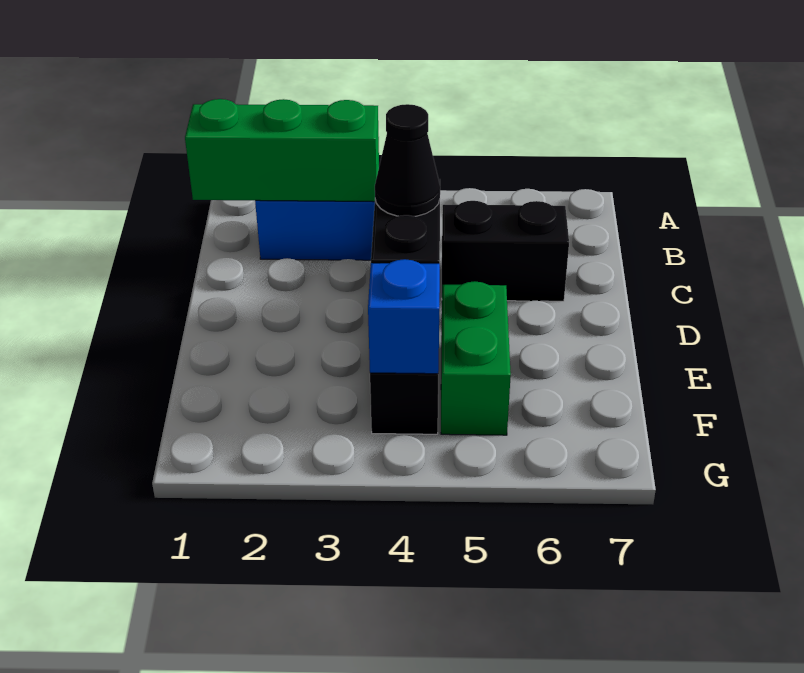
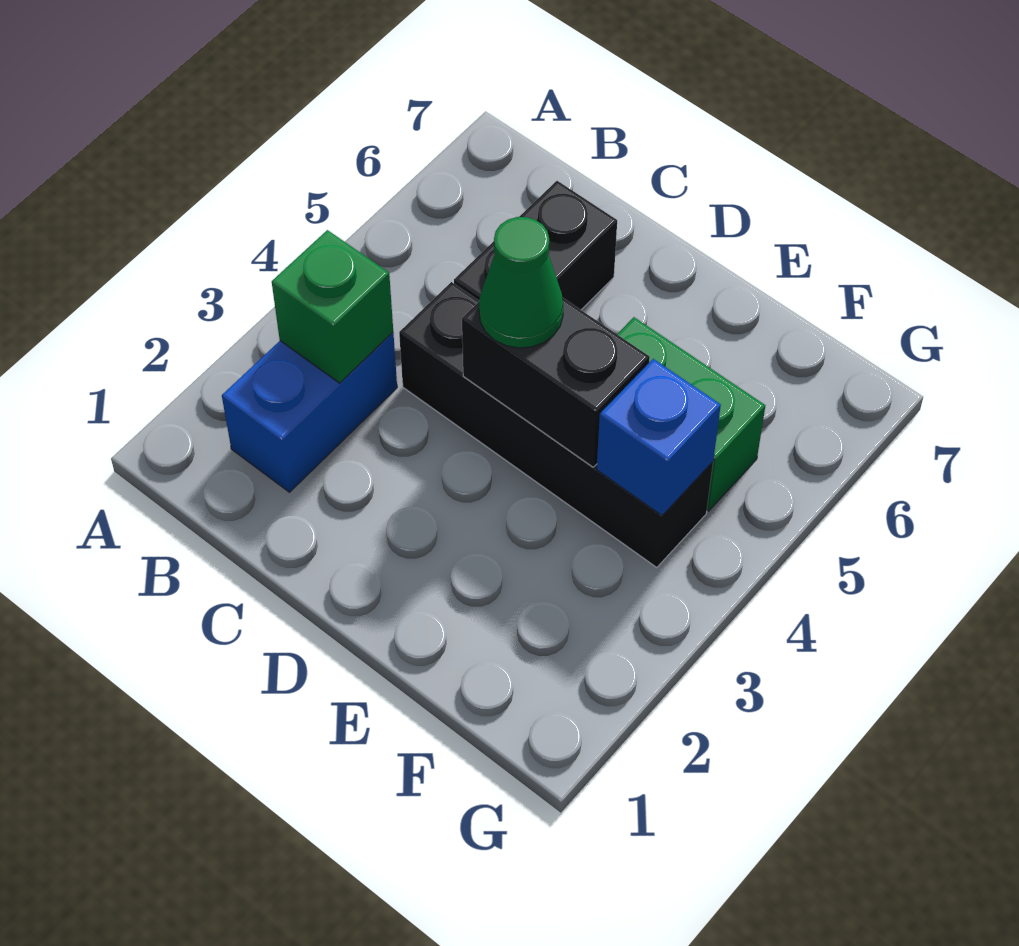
green brick B1:B3 level 2 -> green brick B3 level 2
black cone D4 level 3 -> green cone D4 level 3

